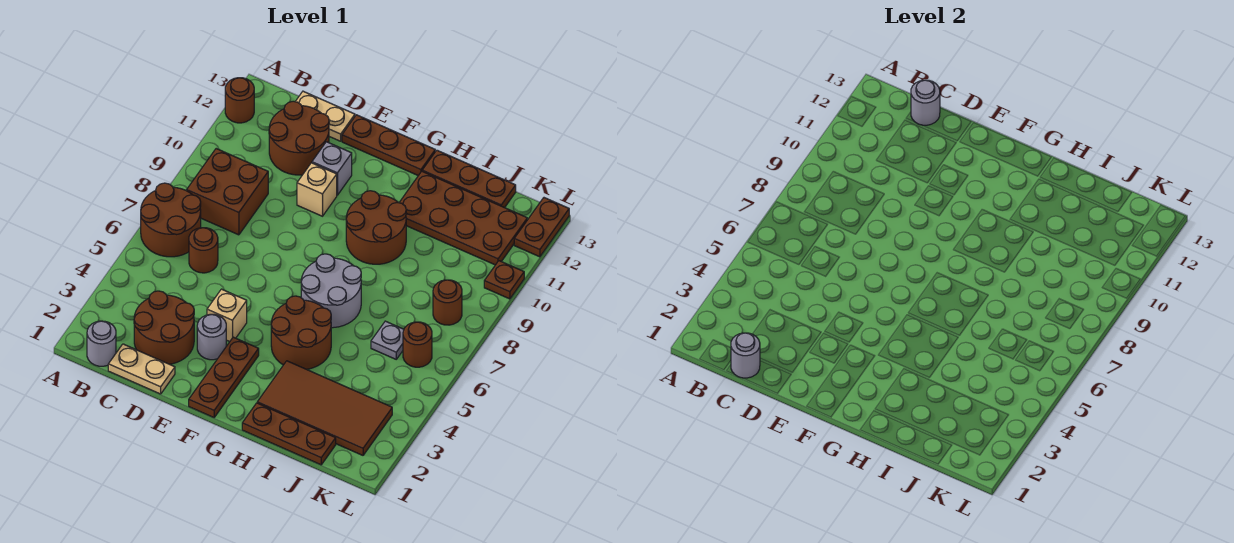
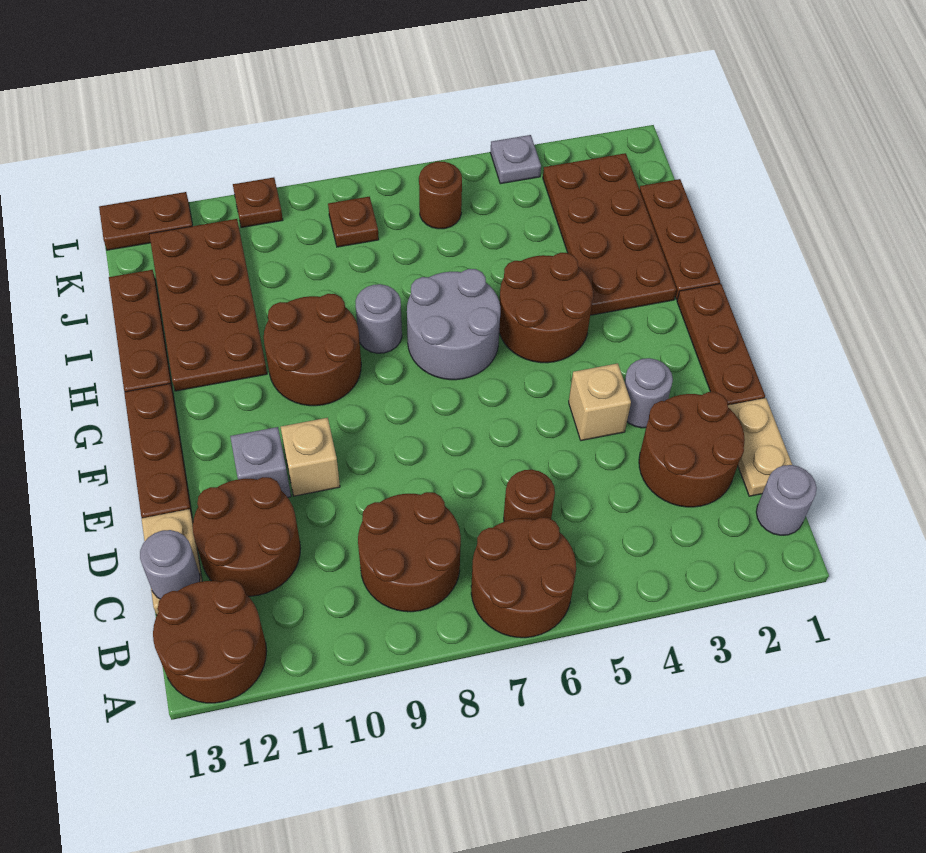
brown round brick A12 level 1 -> brown round brick A12:B13 level 1
brown brick B8:C9 level 1 -> brown round brick B8:C9 level 1
grey round brick C1 level 2 -> grey round brick H8 level 1
brown plate F1:F3 level 1 -> brown plate E1:G1 level 1
brown tile H2:K3 level 1 -> brown plate H2:K3 level 1
grey plate J6 level 1 -> grey plate L4 level 1
brown round brick K8 level 1 -> brown plate K8 level 1

